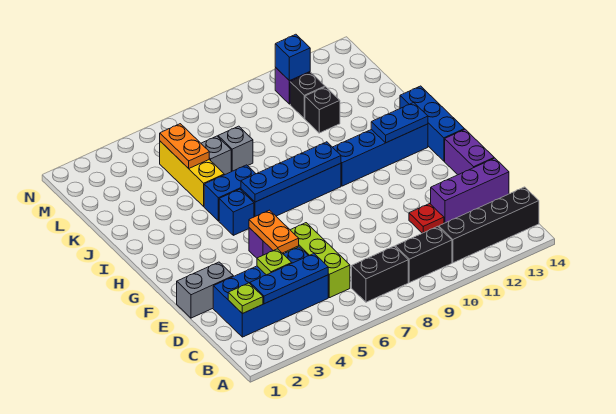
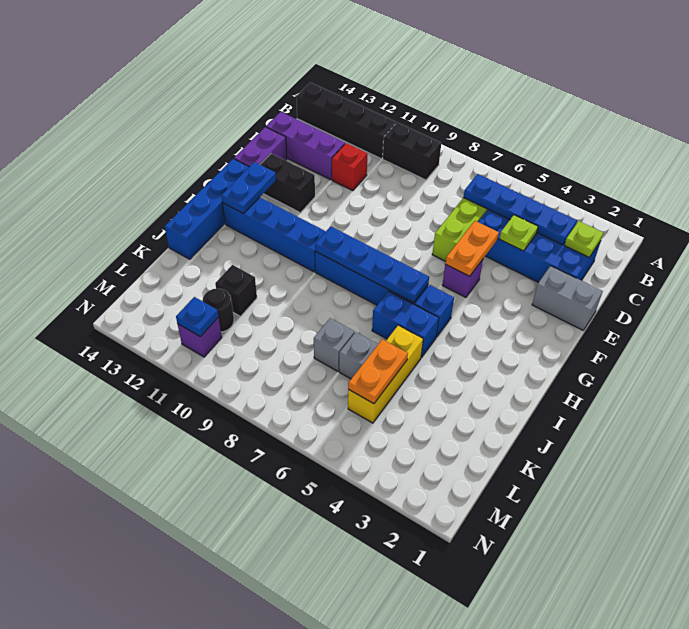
black brick B7:B8 level 1 -> black brick F12:F13 level 1
blue plate C3:C5 level 2 -> blue plate C3:C6 level 2
red plate D11 level 1 -> red brick D11 level 1
blue brick G14:I14 level 1 -> blue brick G14:J14 level 1
blue plate H12:H13 level 2 -> blue plate G13:H13 level 2
black brick L11 level 1 -> black round brick L11 level 1
blue brick M11 level 2 -> blue plate M11 level 2

